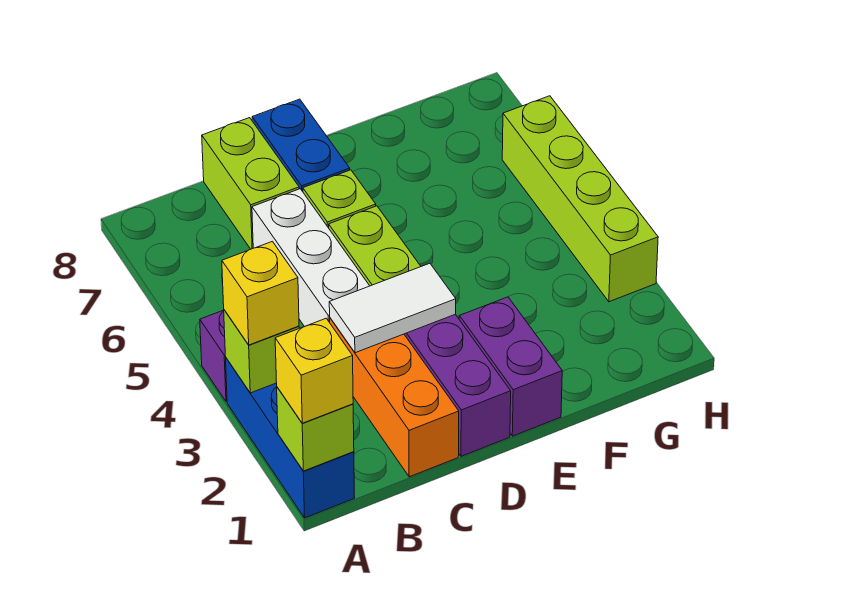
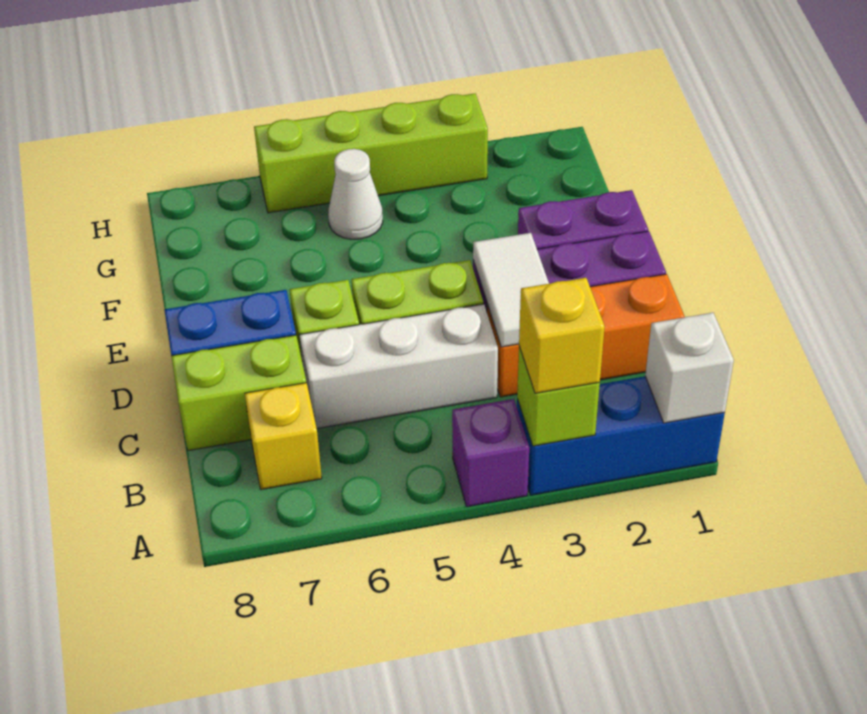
lime brick A1 level 2 -> white brick A1 level 2
yellow brick A1 level 3 -> yellow brick B7 level 1
none -> white cone G5 level 1

